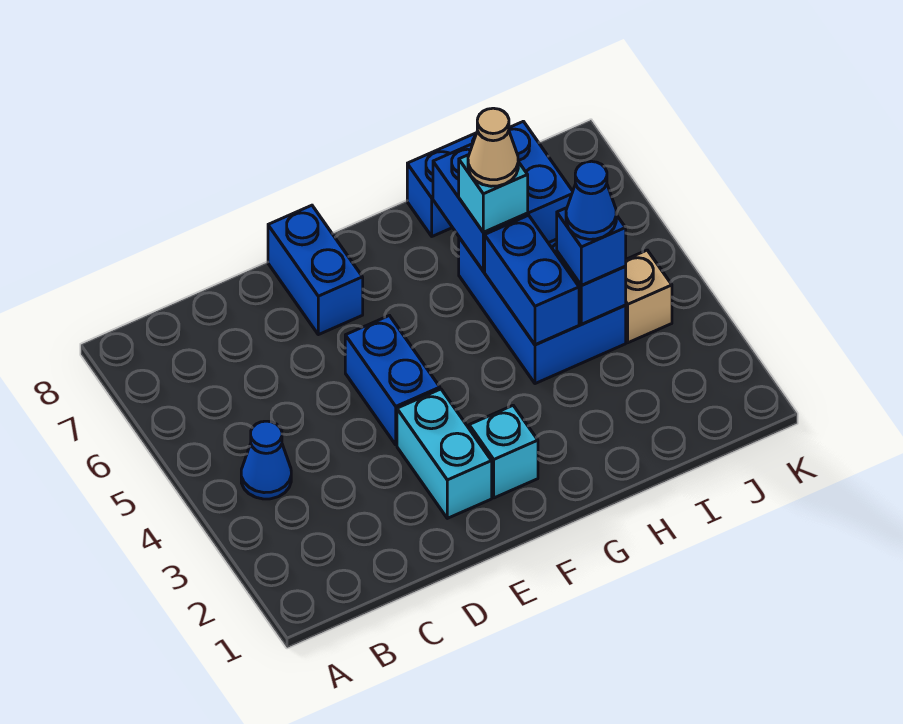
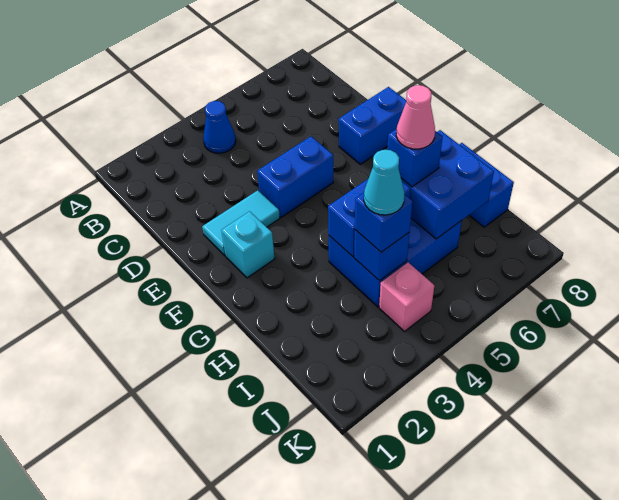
cyan brick E2:E3 level 1 -> cyan tile E2:E3 level 1
cyan brick H6 level 3 -> blue brick H6 level 3
tan cone H6 level 4 -> pink cone H6 level 4
blue cone I4 level 4 -> cyan cone I4 level 4
tan brick J4 level 1 -> pink brick J4 level 1

